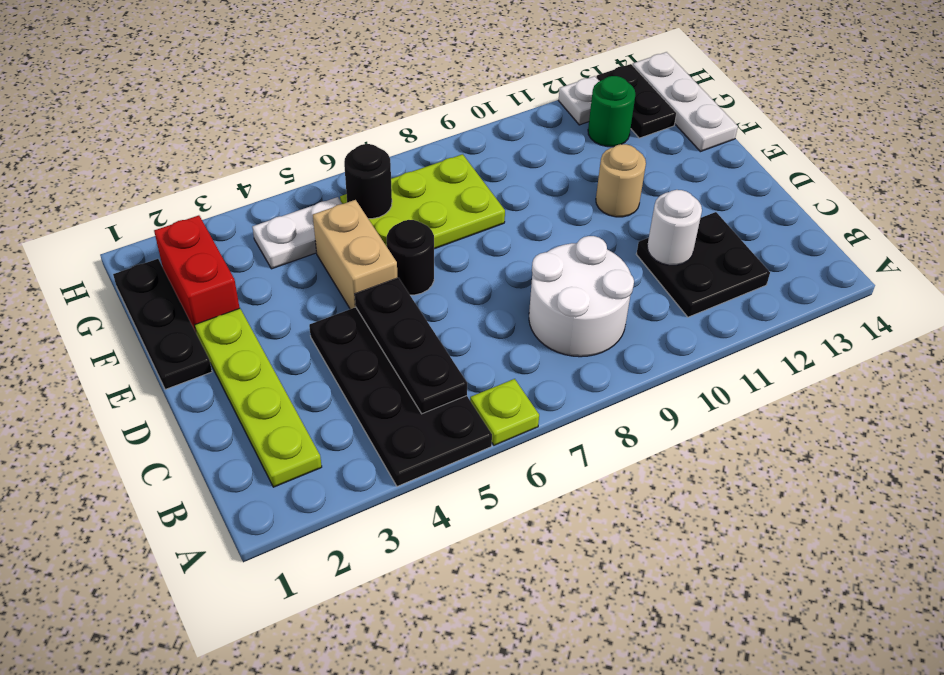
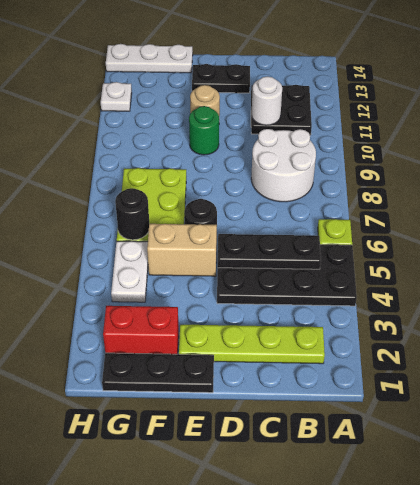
green round brick G12 level 1 -> green round brick E10 level 1
black plate G13:H13 level 1 -> black plate D13:E13 level 1

